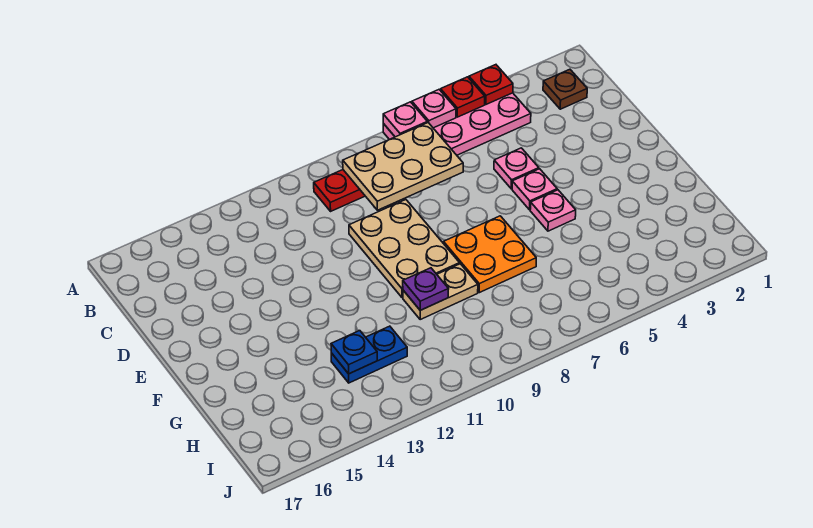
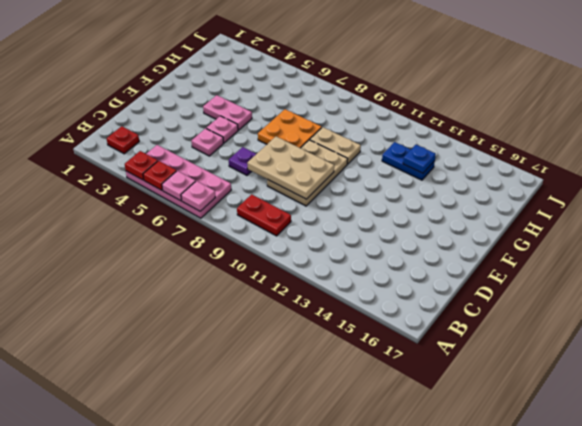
brown plate B2 level 1 -> red plate B2 level 1
tan plate B7:C9 level 2 -> tan plate D8:E10 level 2
pink plate F5 level 1 -> pink plate F4:F5 level 1
purple plate G10 level 2 -> purple plate D7 level 1

